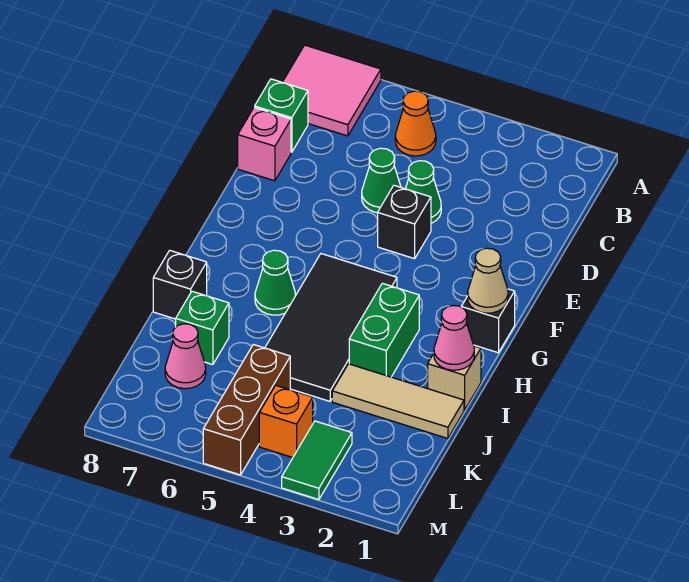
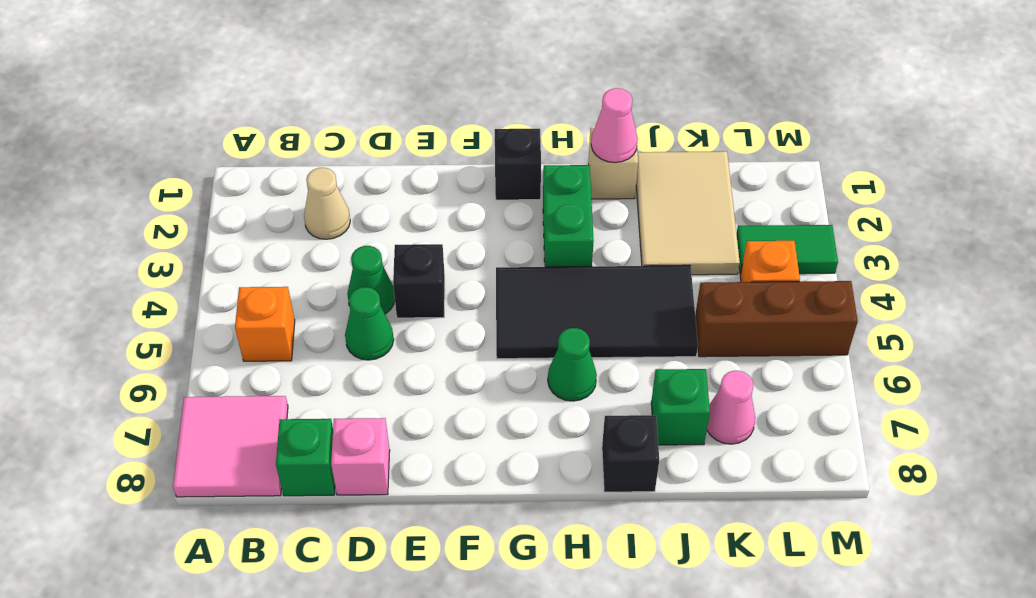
orange cone B5 level 1 -> orange brick B5 level 1
tan cone G1 level 2 -> tan cone C2 level 1
green brick H3:I3 level 1 -> green brick H2:H3 level 1
tan tile J1:J3 level 1 -> tan tile J1:K3 level 1

